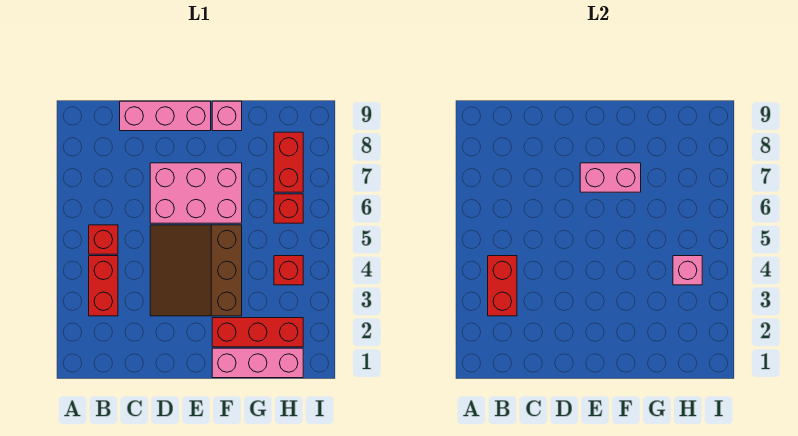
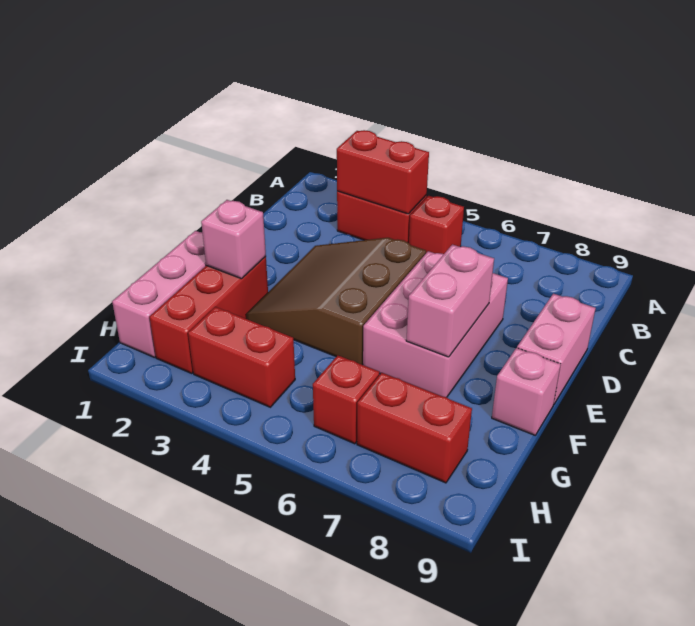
pink brick C9:E9 level 1 -> pink brick D9:E9 level 1
brown slope D3:F5 level 1 top F -> brown slope D3:F5 level 1 top 5
red brick H4 level 1 -> red brick H3:H4 level 1
pink brick H4 level 2 -> pink brick F2 level 2

